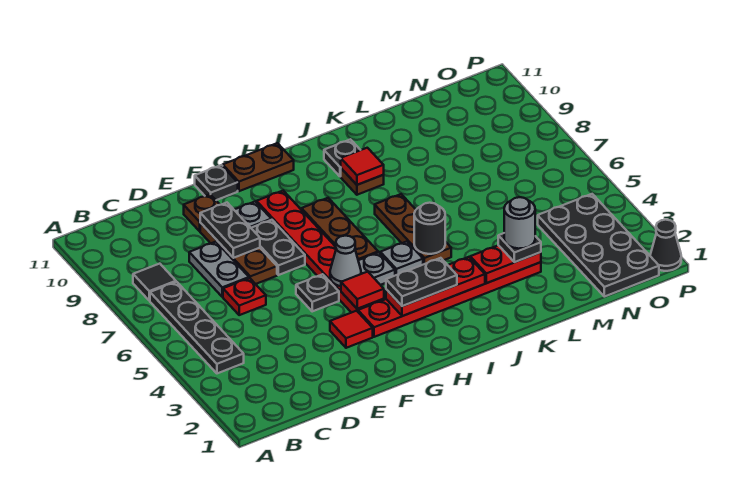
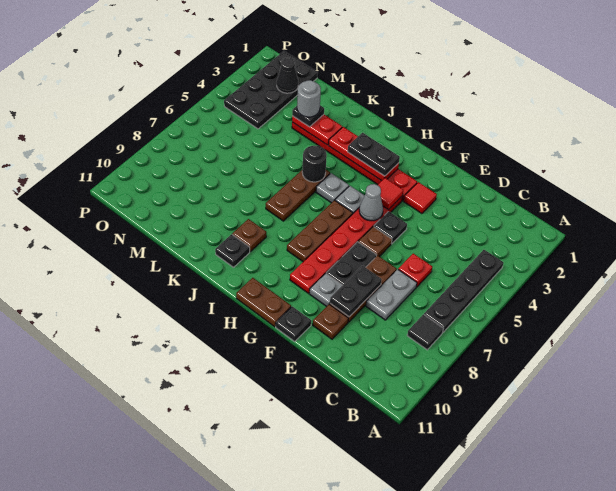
none -> brown plate F6 level 1
red tile J9 level 2 -> none
black cone P1 level 1 -> black cone N2 level 2

